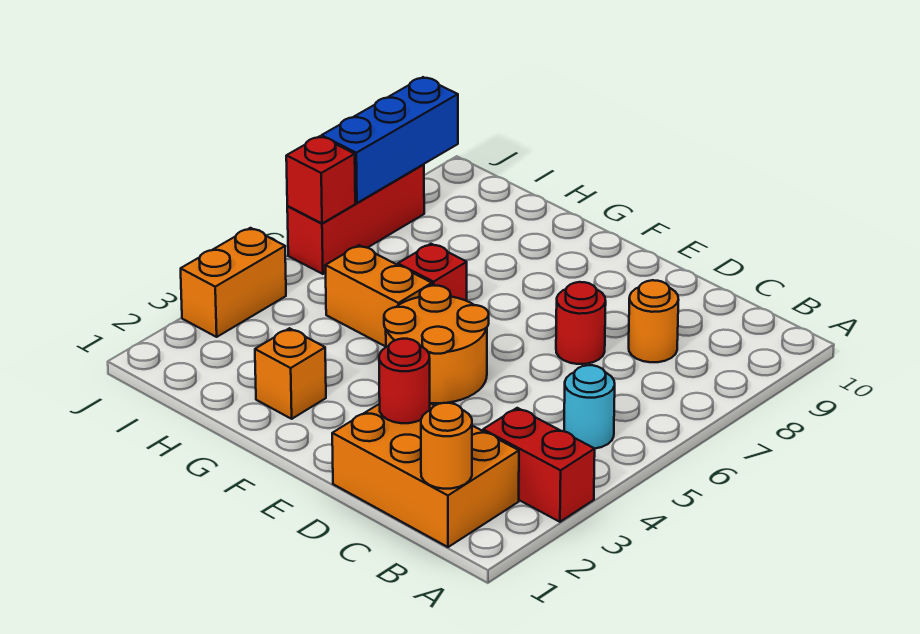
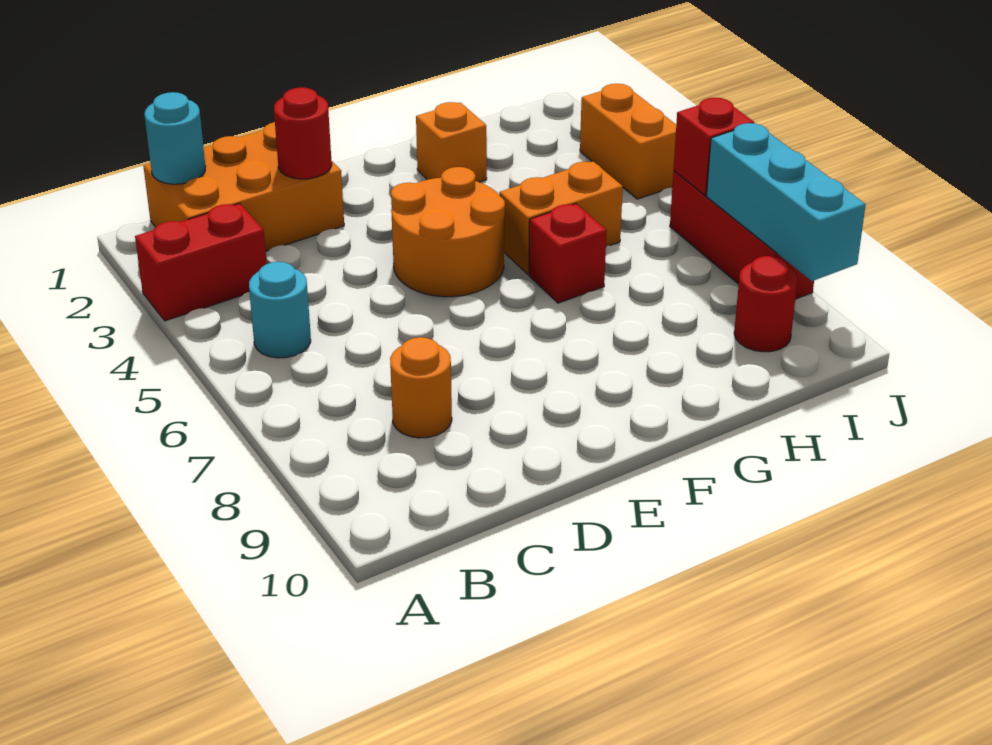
orange round brick B1 level 2 -> cyan round brick B1 level 2
red round brick D7 level 1 -> red round brick I9 level 1
blue brick J7:J9 level 2 -> cyan brick J7:J9 level 2

